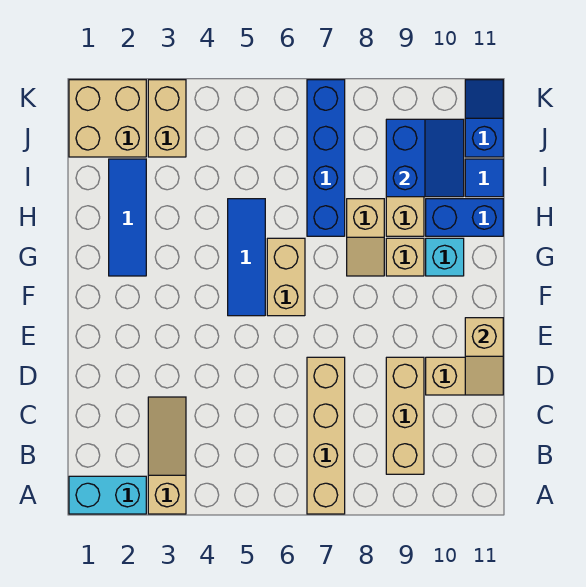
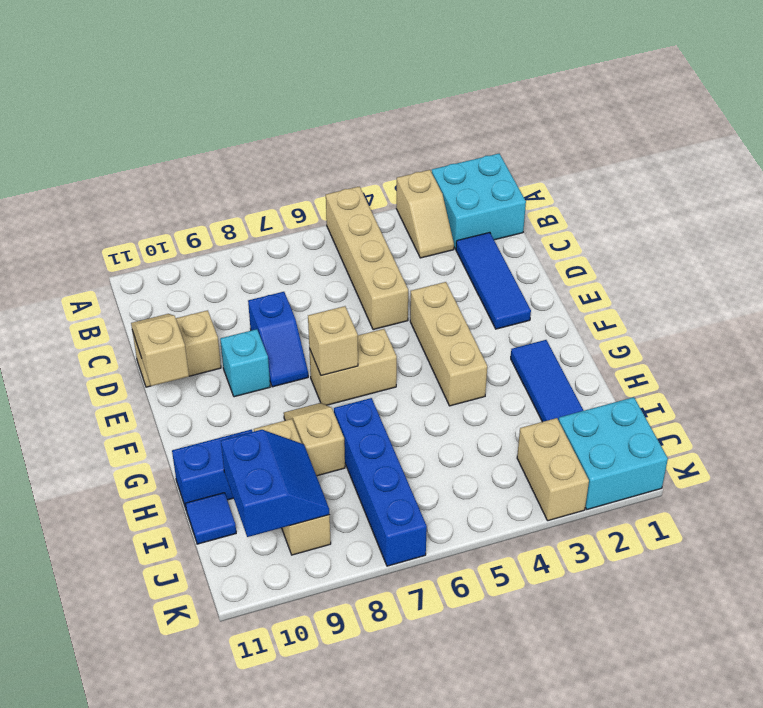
cyan brick A1:A2 level 1 -> cyan brick A1:B2 level 1
tan slope A3:C3 level 1 top A -> tan slope A3:B3 level 1 top A
tan brick A7:D7 level 1 -> tan brick A5:D5 level 1
tan brick B9:D9 level 1 -> tan brick E4:G4 level 1
blue tile F5:H5 level 1 -> blue tile C2:E2 level 1
tan brick F6:G6 level 1 -> tan brick F6:F7 level 1
tan brick G9 level 1 -> tan brick F7 level 2
cyan brick G10 level 1 -> cyan brick E9 level 1
blue slope I9:J10 level 2 top 9 -> blue slope I9:J10 level 2 top 10
tan brick J1:K2 level 1 -> cyan brick J1:K2 level 1
blue slope J11:K11 level 1 top J -> blue slope D8:E8 level 1 top D

